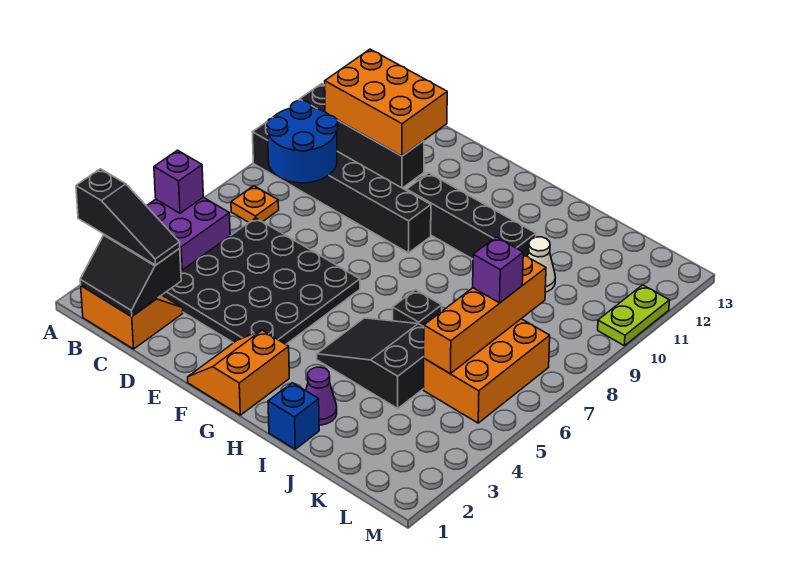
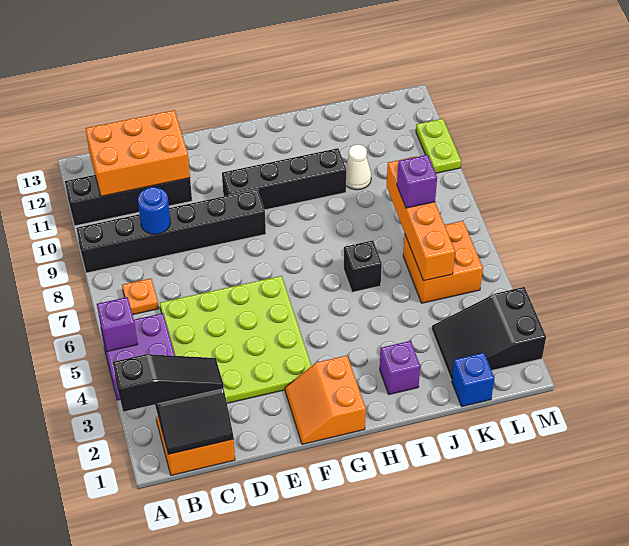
blue round brick B8:C9 level 2 -> blue round brick C9 level 2
black plate C3:F6 level 1 -> lime plate C3:F6 level 1
black slope H4:J5 level 1 top J -> black slope K2:M3 level 1 top M
blue brick I1 level 1 -> blue brick K1 level 1
purple cone I2 level 1 -> purple brick I2 level 1
orange brick K5:L7 level 1 -> orange brick K5:L6 level 1

